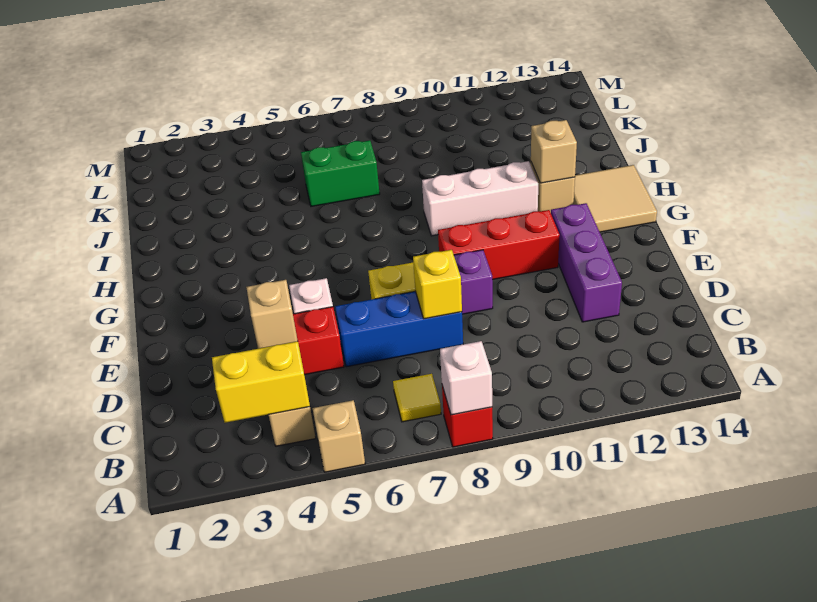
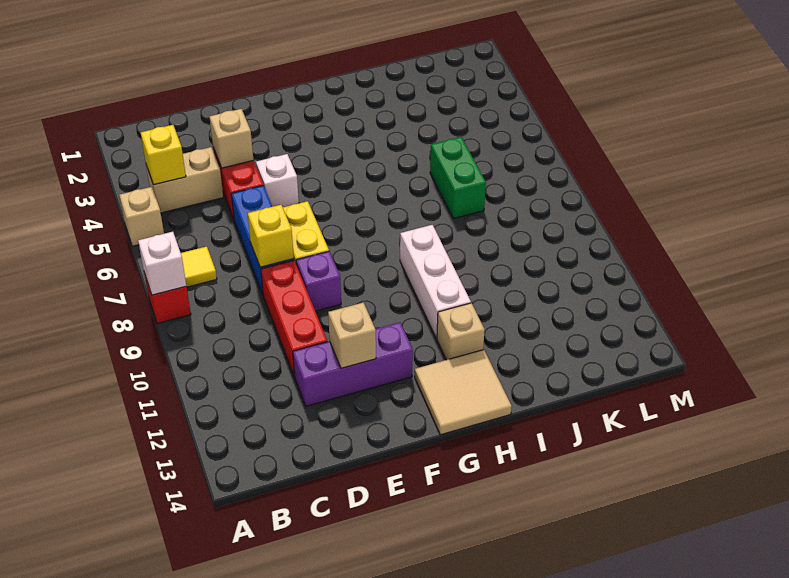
yellow brick B3:B4 level 2 -> yellow brick B4 level 2
red brick F9:F11 level 1 -> red brick D9:D11 level 1
tan brick H12 level 2 -> tan brick E12 level 2

